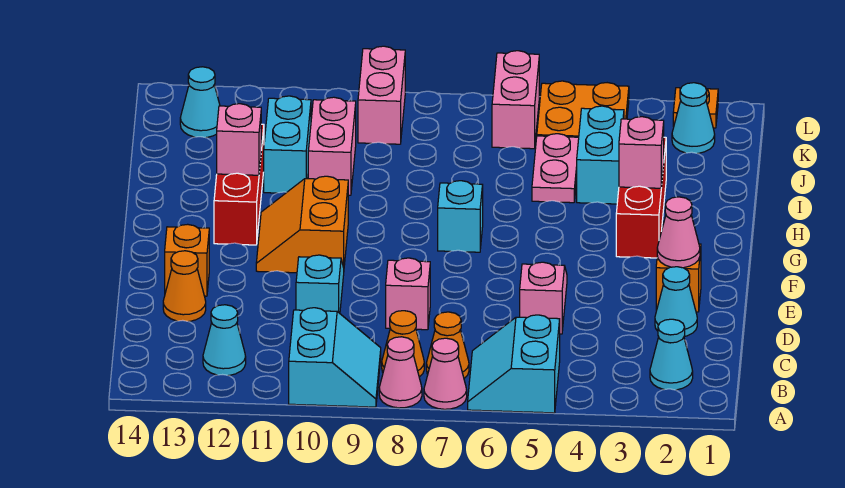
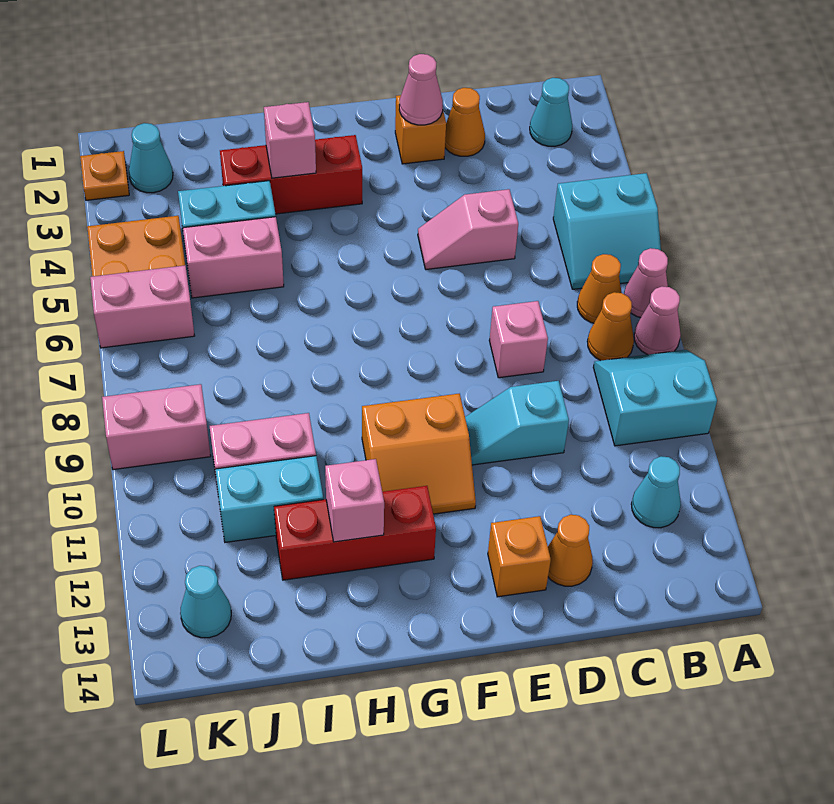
cyan cone D2 level 1 -> orange cone D2 level 1
cyan brick G7 level 1 -> none
pink plate I5:J5 level 1 -> pink brick I5:J5 level 1

